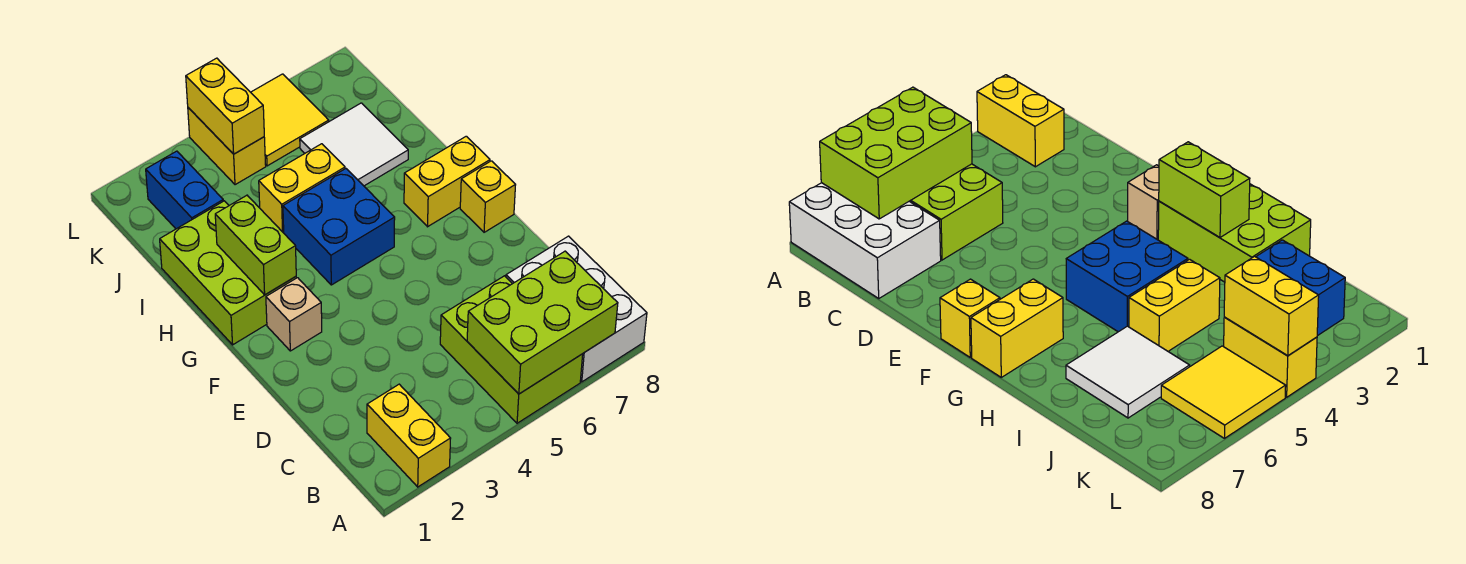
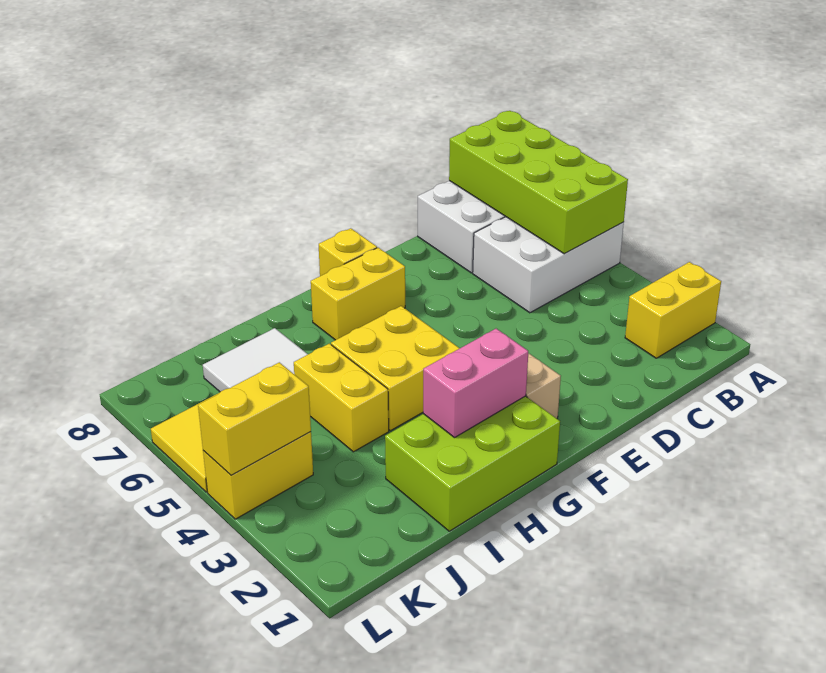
lime brick A5:C6 level 1 -> white brick A5:C6 level 1
lime brick A5:B7 level 2 -> lime brick A5:B8 level 2
lime brick G2:H2 level 2 -> pink brick G2:H2 level 2
blue brick G4:H5 level 1 -> yellow brick G4:H5 level 1
yellow brick G7:G8 level 1 -> yellow brick F7:G7 level 1
blue brick J2:K2 level 1 -> none

